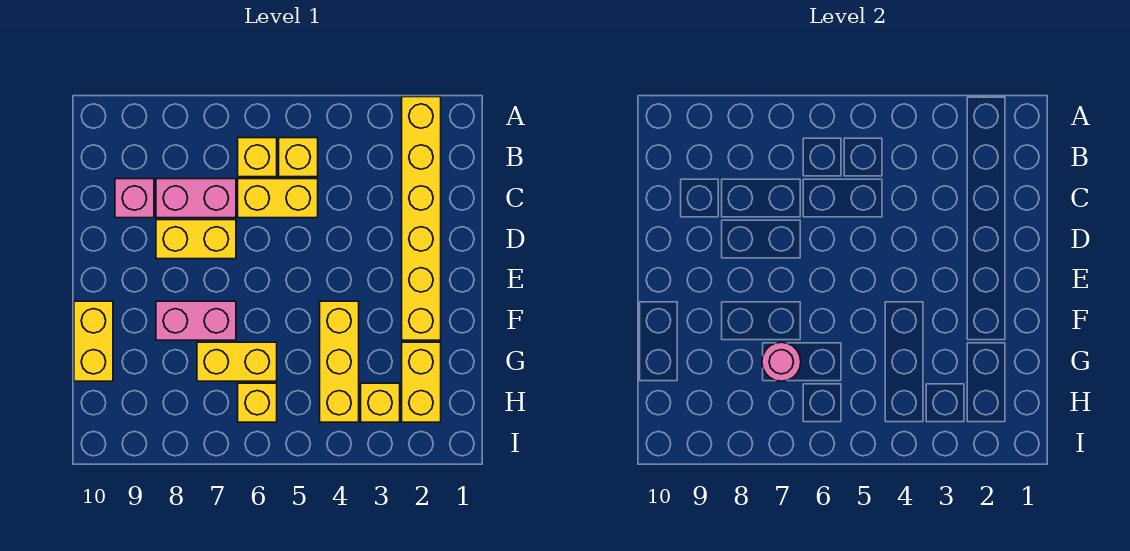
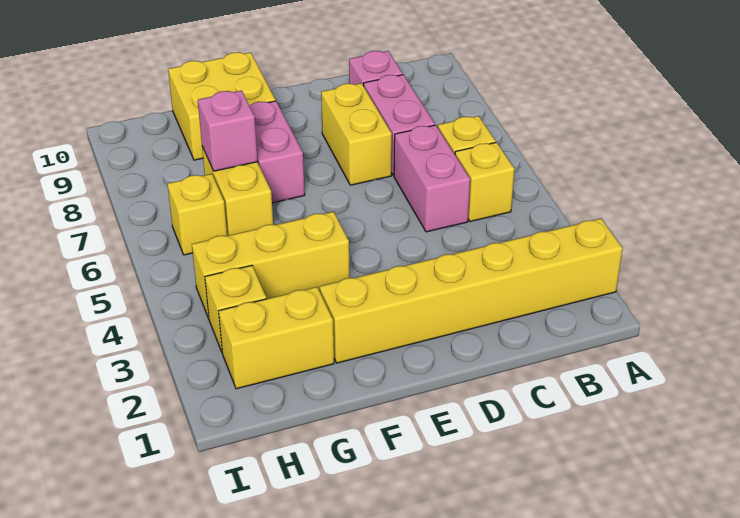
yellow brick C5:C6 level 1 -> pink brick C5:C6 level 1
yellow brick F10:G10 level 1 -> yellow brick F9:G10 level 1
pink round brick G7 level 2 -> pink brick G7 level 2

